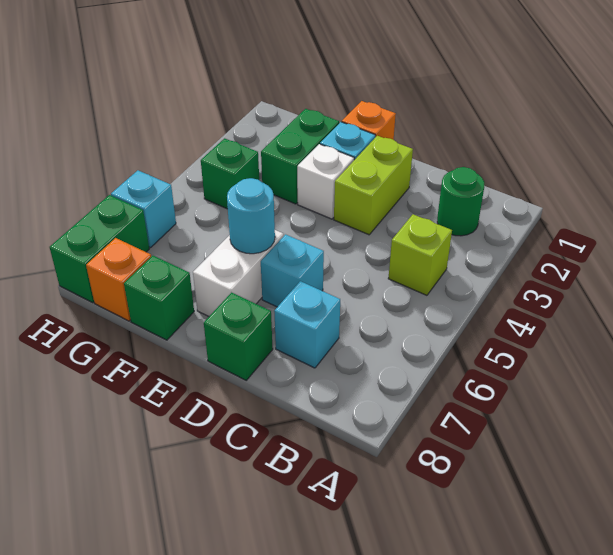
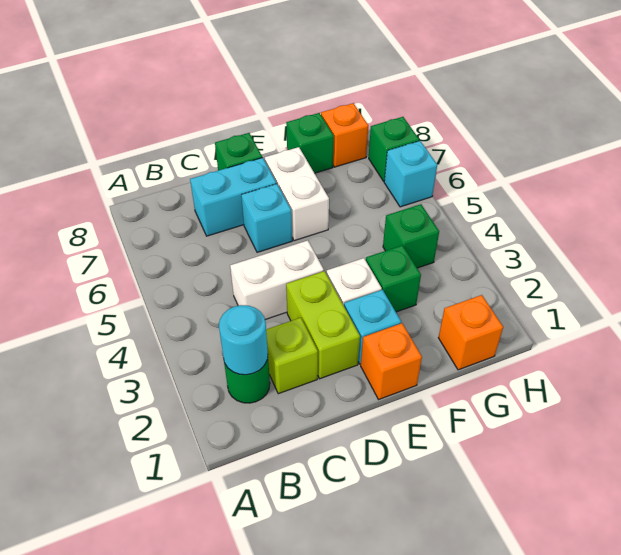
lime brick B4 level 1 -> lime brick C2 level 1
none -> white brick C4:D4 level 1
cyan brick C7 level 1 -> cyan brick C7:D7 level 1
cyan round brick E6 level 2 -> cyan round brick B2 level 2
green brick F2:F3 level 1 -> green brick F3 level 1
none -> orange brick G1 level 1
green brick H7:H8 level 1 -> green brick H7 level 1

